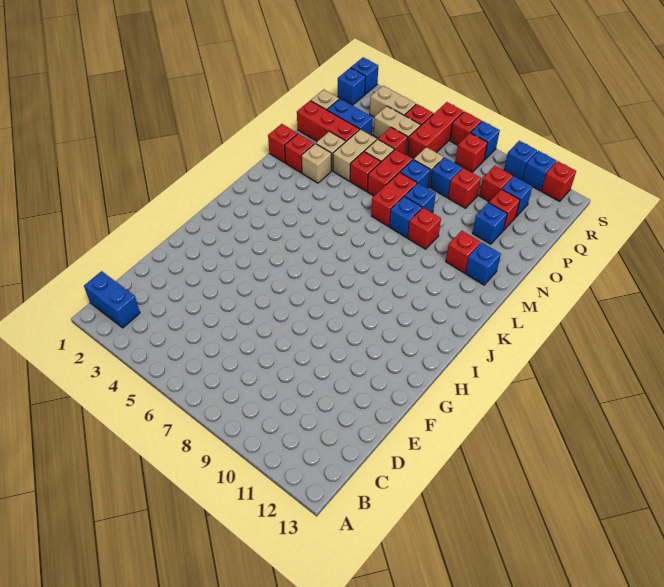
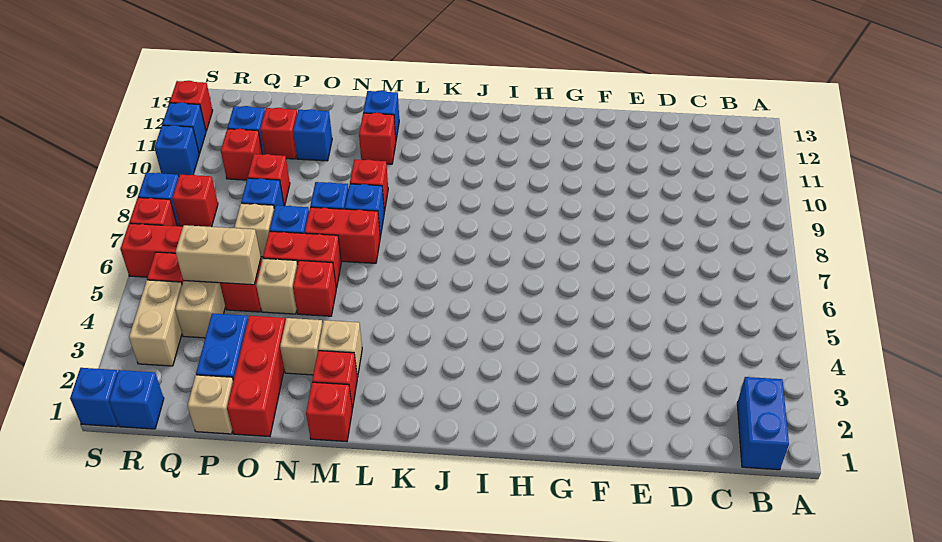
tan brick N4:O4 level 1 -> tan brick P5:Q5 level 2

